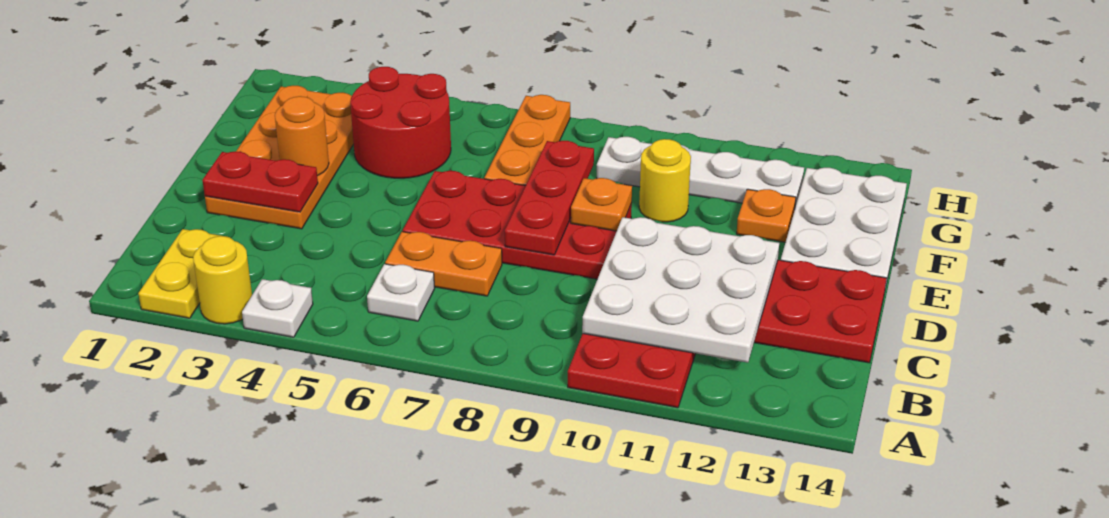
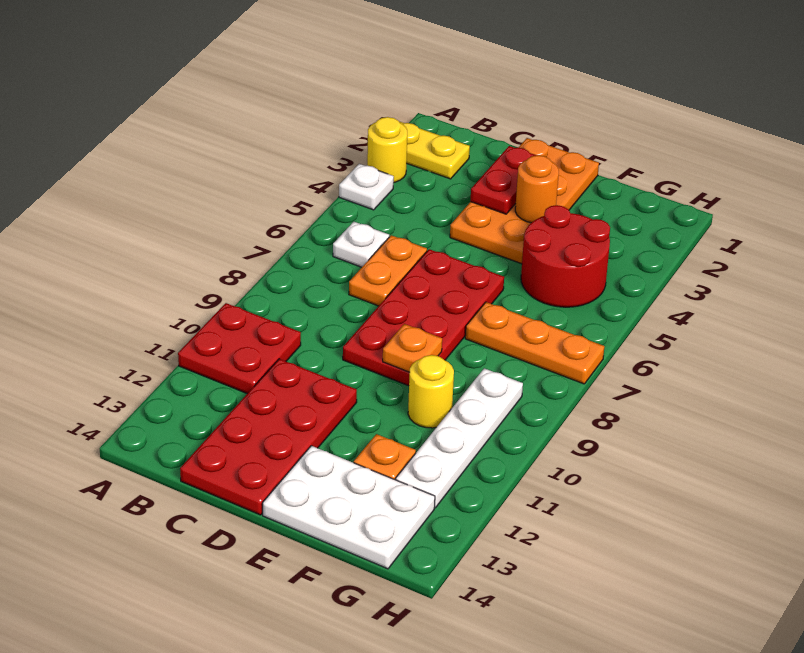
white plate B10:D12 level 2 -> none
orange plate D2:G3 level 1 -> orange plate D1:E4 level 1
red plate D8:F8 level 2 -> none

